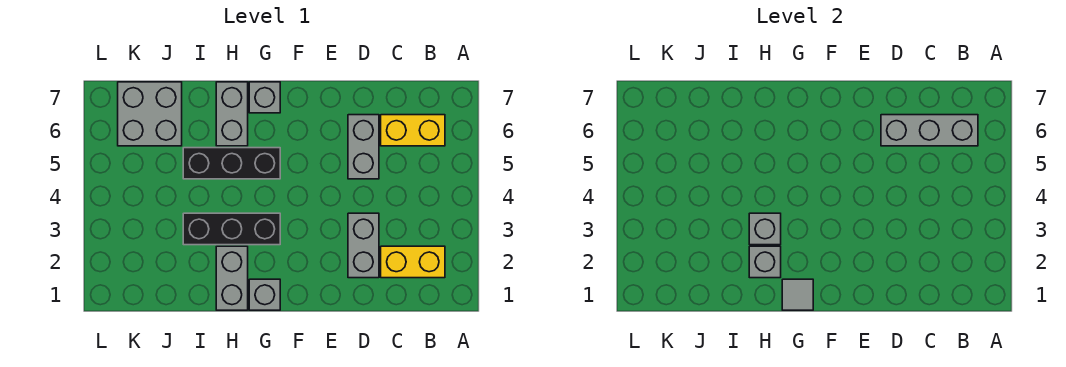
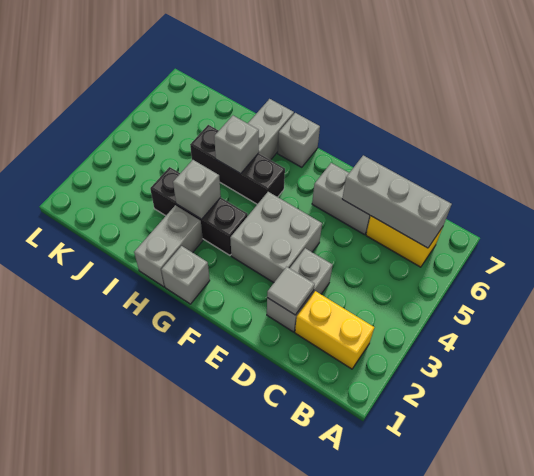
grey brick D5:D6 level 1 -> grey brick D6:E6 level 1
grey tile G1 level 2 -> grey tile D2 level 2
grey brick H2 level 2 -> grey brick H5 level 2
grey brick J6:K7 level 1 -> grey brick E3:F4 level 1

